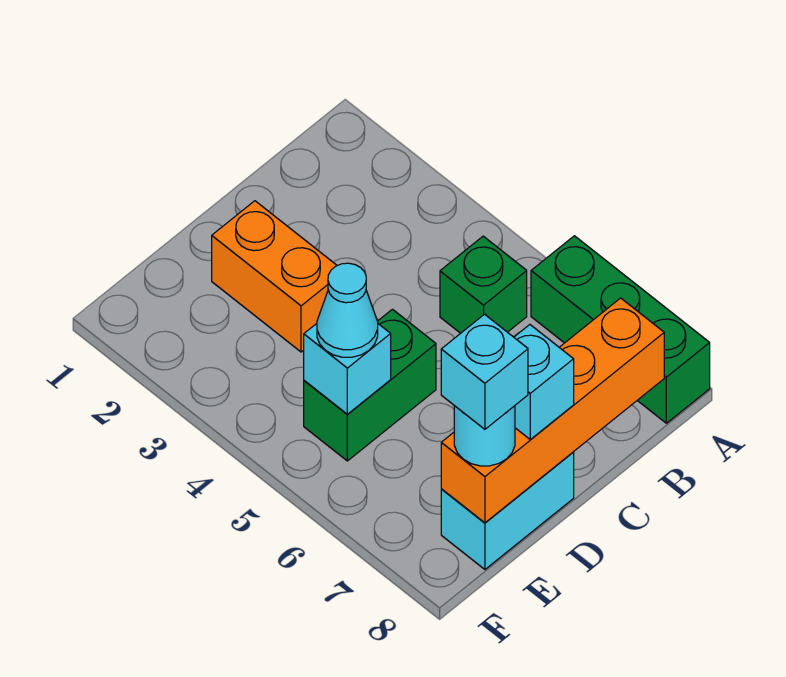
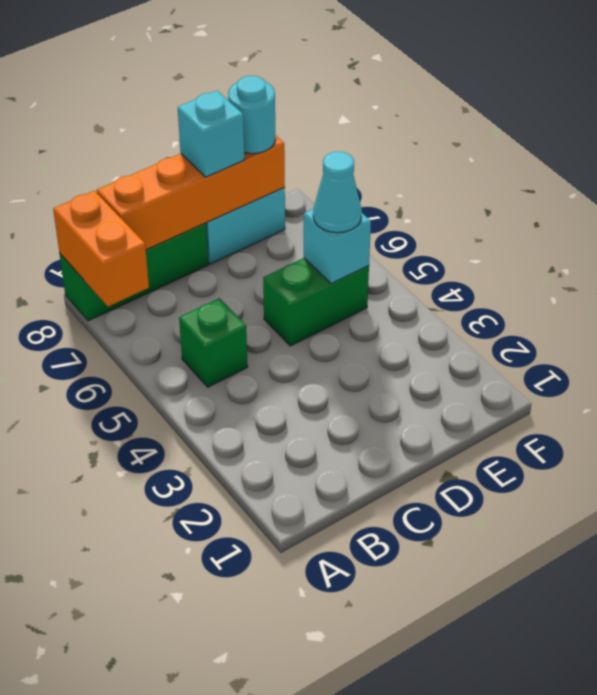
green brick A6:A8 level 1 -> green brick A8:C8 level 1
orange brick D2:D3 level 1 -> orange brick A7:A8 level 2
cyan brick E8 level 4 -> none

